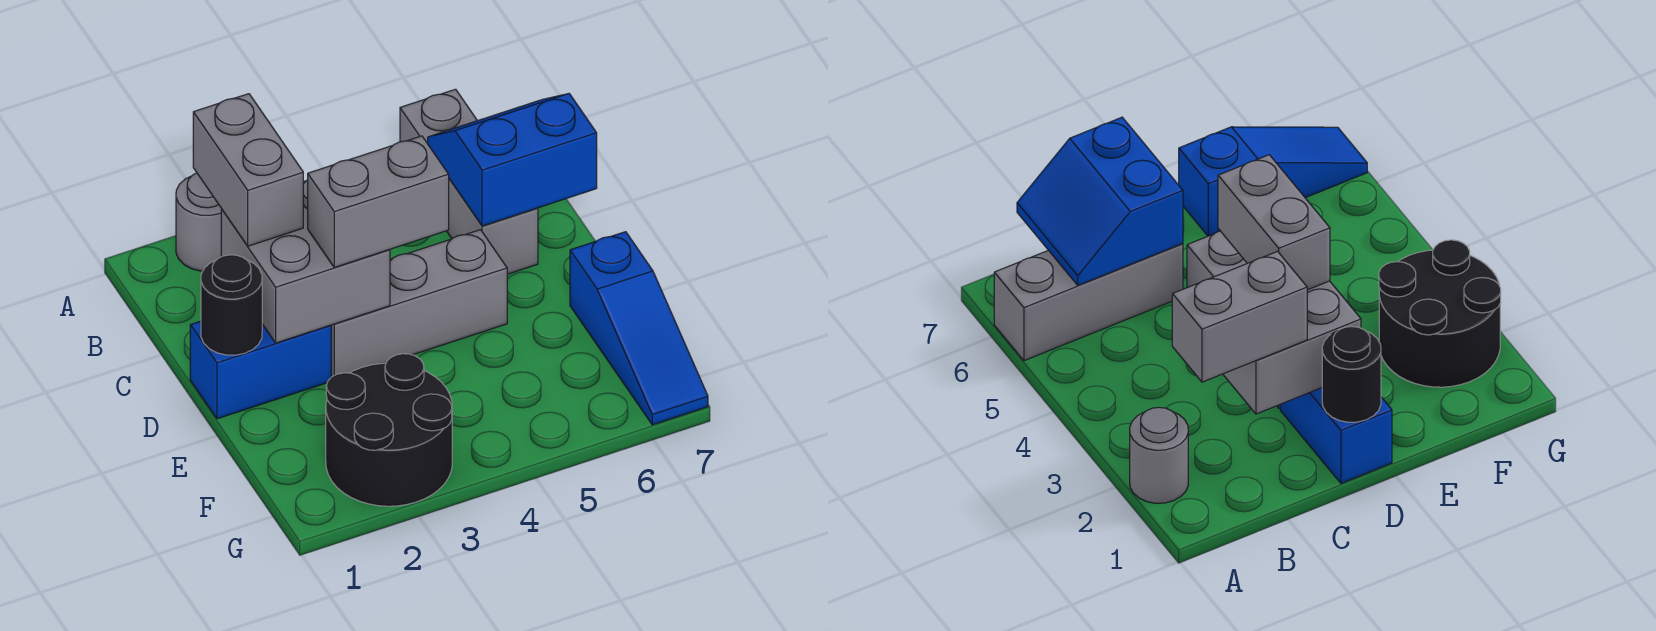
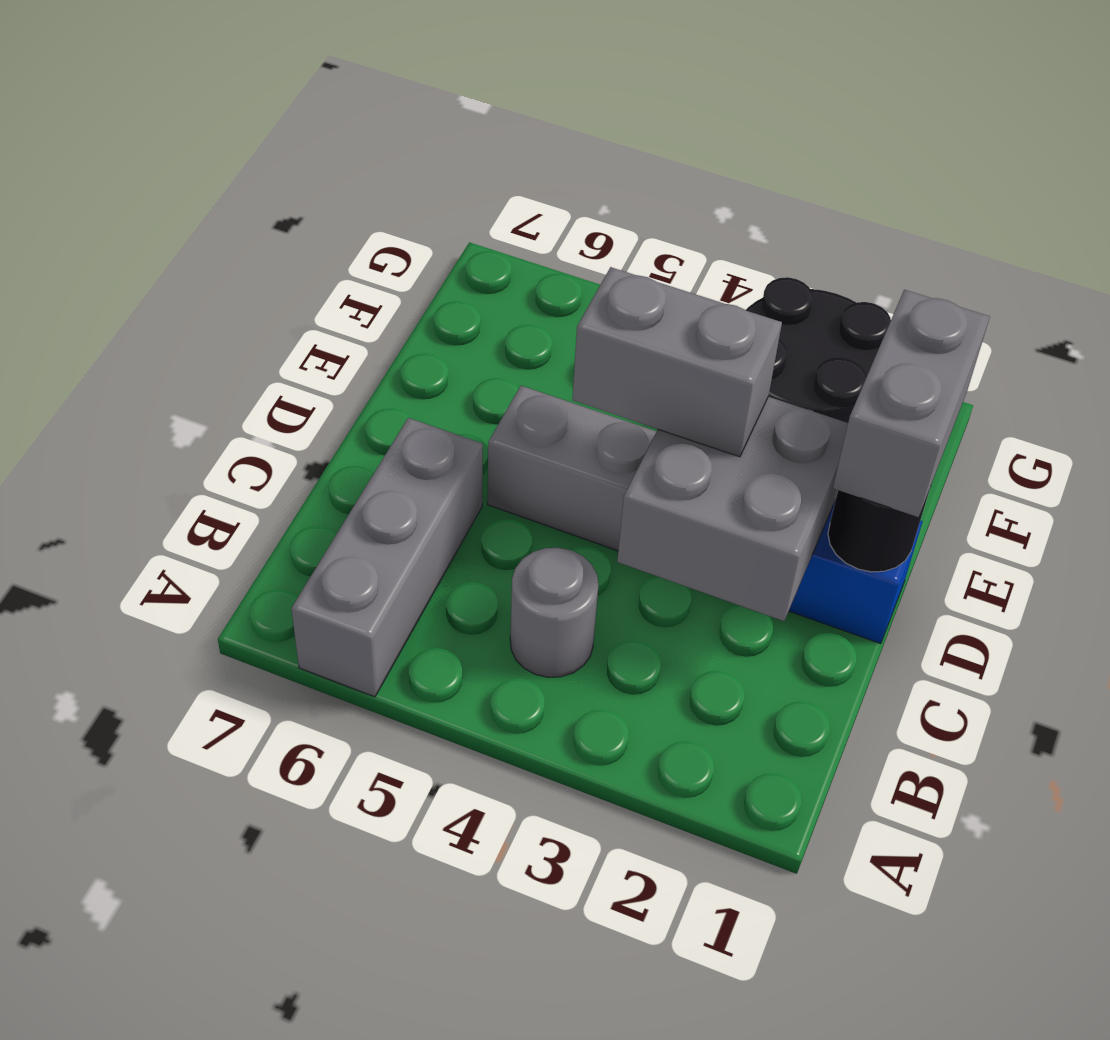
grey round brick A2 level 1 -> grey round brick B4 level 1
grey brick B2:C2 level 3 -> grey brick D1:E1 level 3
blue slope B6:C7 level 2 top C -> none
blue slope E7:G7 level 1 top E -> none

